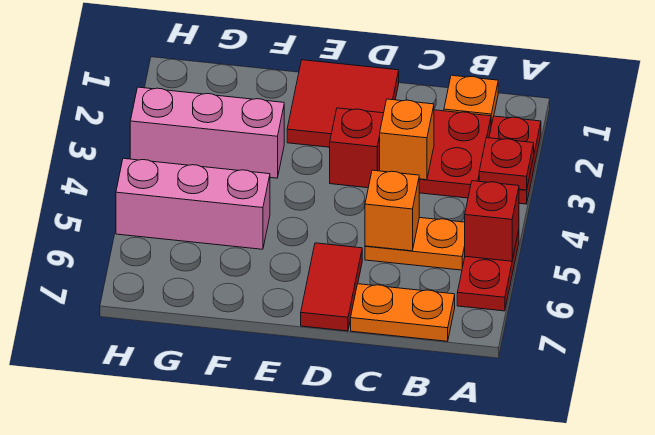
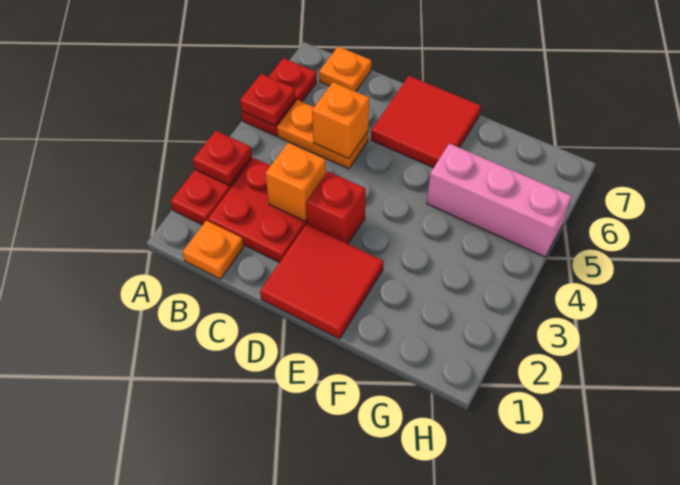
red brick A5 level 2 -> red plate A5 level 2
orange plate B7:C7 level 1 -> orange plate B7 level 1
red tile D6:D7 level 1 -> red tile D6:E7 level 1
pink brick F3:H3 level 1 -> none

